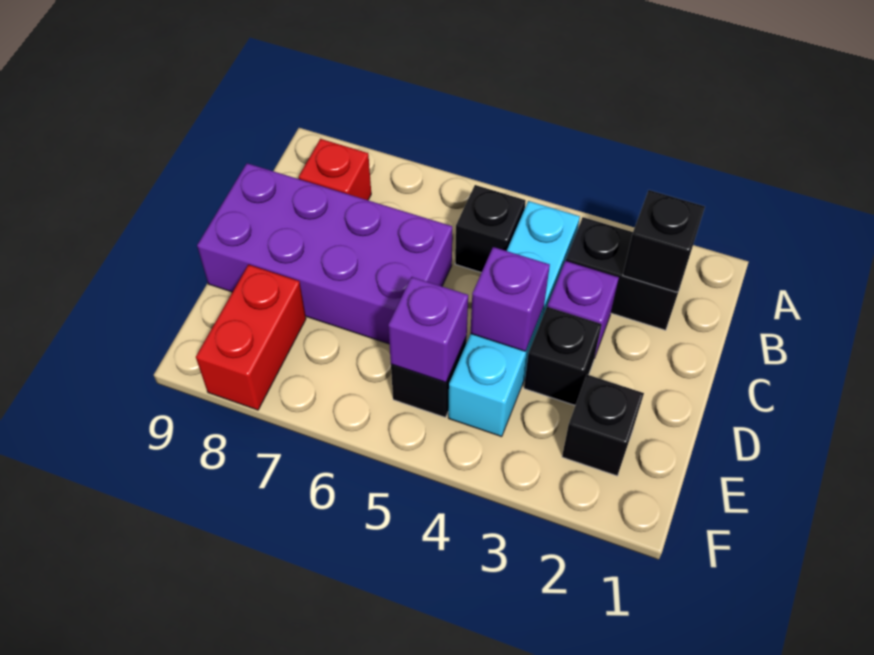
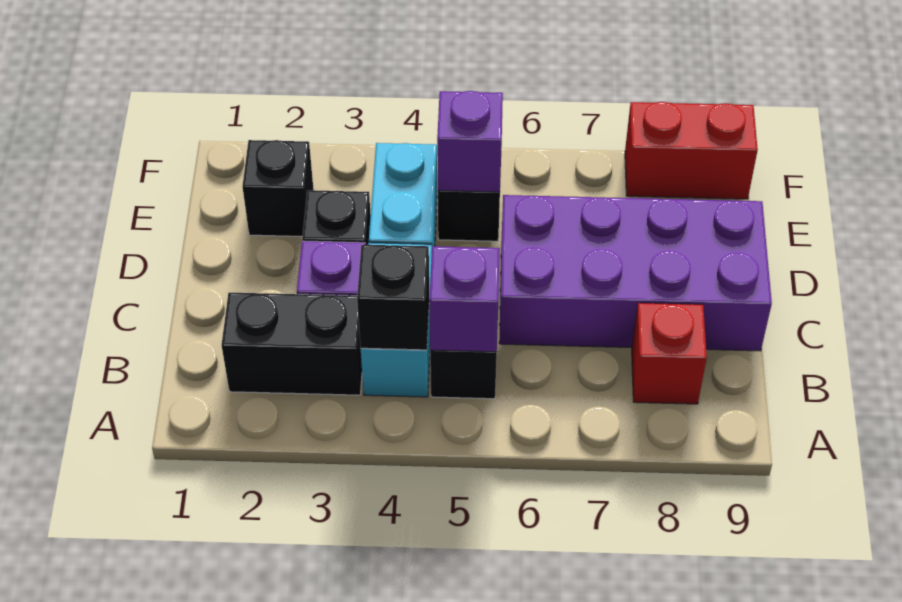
black brick B2 level 2 -> black brick B4 level 2
purple brick D4 level 2 -> purple brick B5 level 2
red brick E8:F8 level 1 -> red brick F8:F9 level 1

